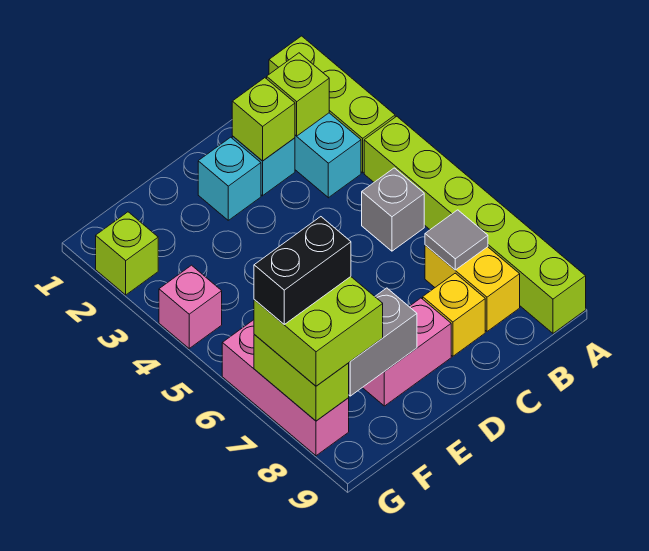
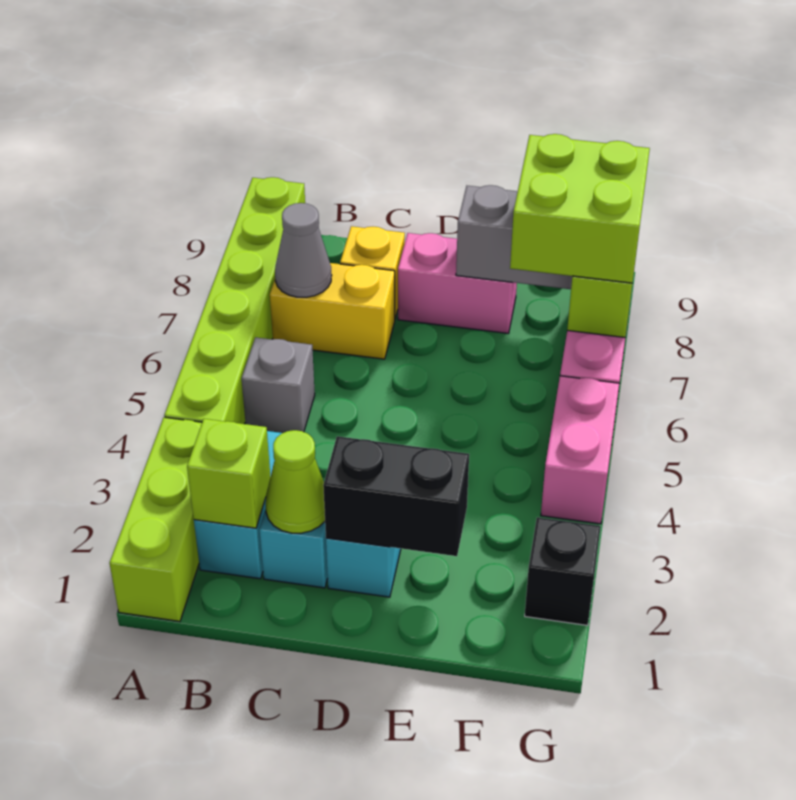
yellow brick B7:B8 level 1 -> yellow brick B7:C7 level 1
grey tile B7 level 2 -> grey cone B7 level 2
lime brick C2 level 2 -> lime cone C2 level 2
black brick F7:G7 level 4 -> black brick D2:E2 level 2
lime brick G2 level 1 -> black brick G2 level 1
pink brick G4 level 1 -> pink brick G4:G5 level 1

